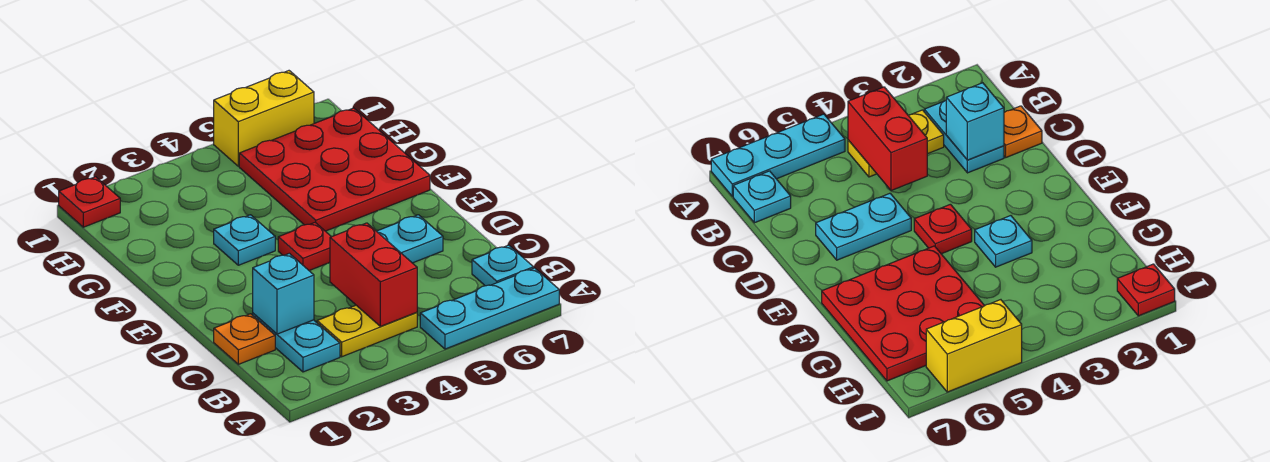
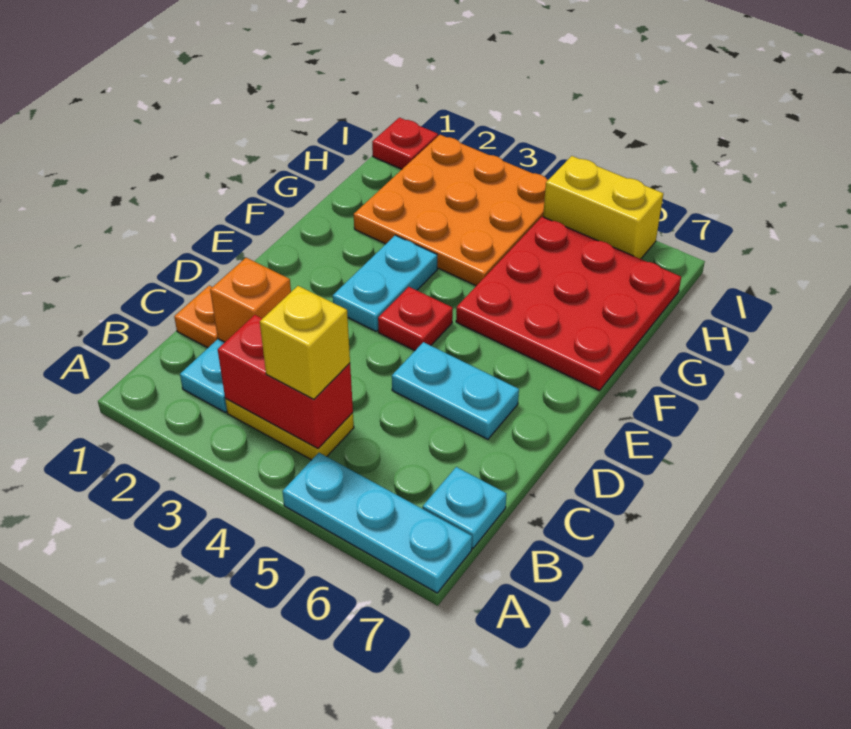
red brick B4:C4 level 2 -> red brick B3:B4 level 2
none -> yellow brick B4 level 3
cyan brick C2 level 2 -> orange brick C2 level 2
cyan plate F3 level 1 -> cyan plate E3:F3 level 1
none -> orange plate G2:I4 level 1

